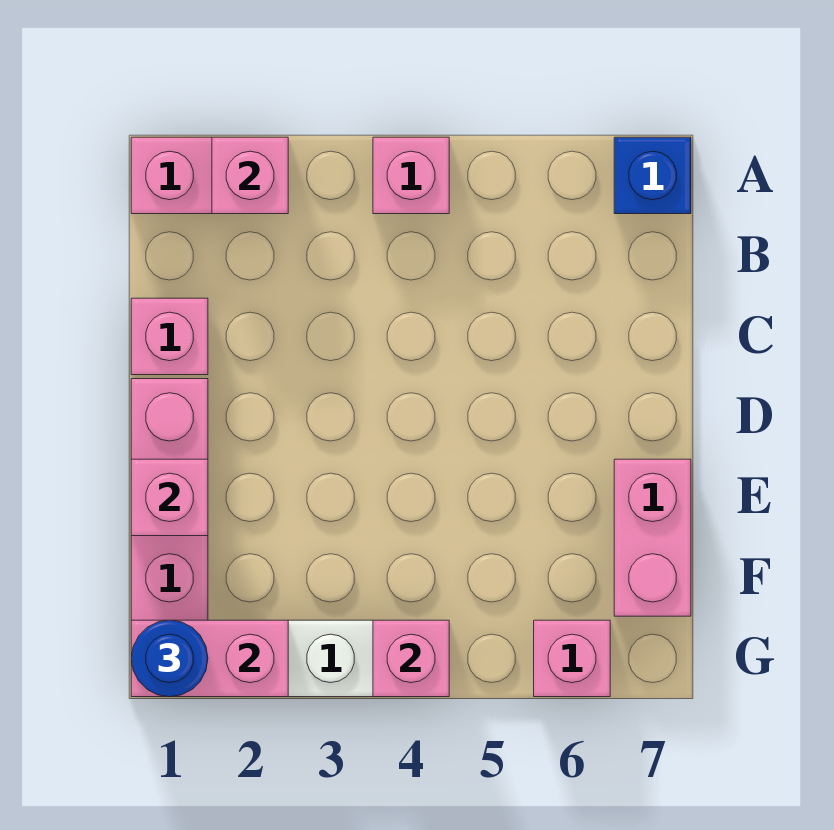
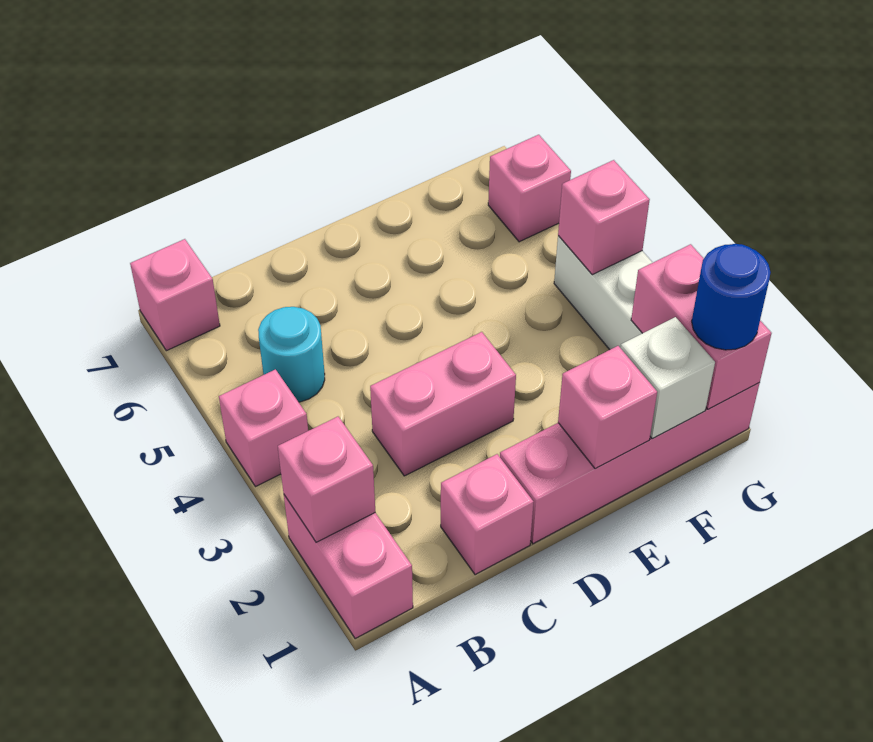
blue brick A7 level 1 -> pink brick A7 level 1
none -> cyan round brick B5 level 1
pink brick E7:F7 level 1 -> pink brick C3:D3 level 1
none -> white brick F1 level 2

